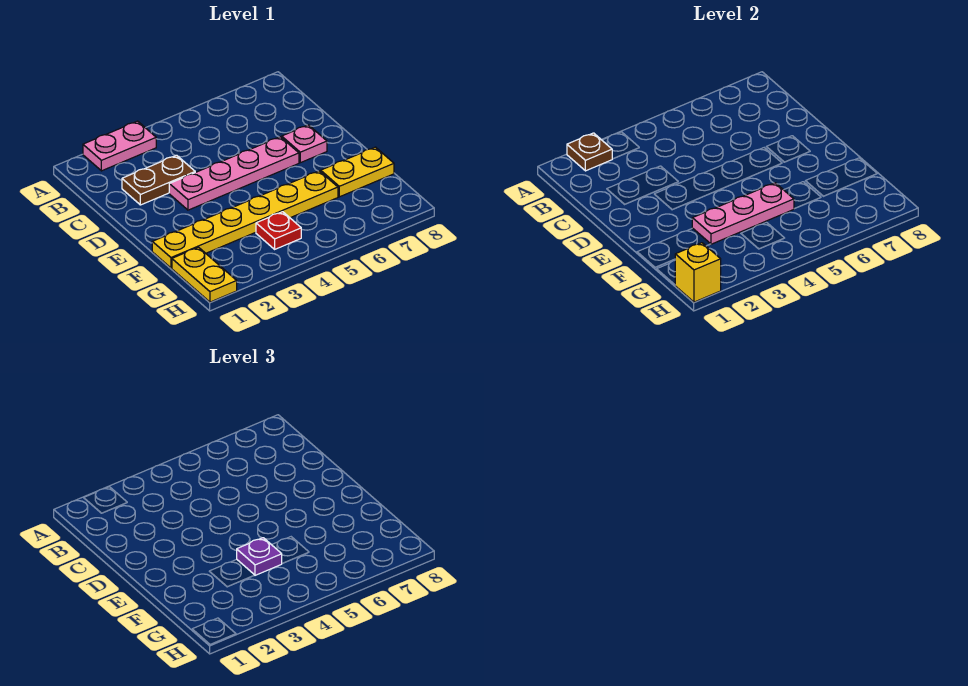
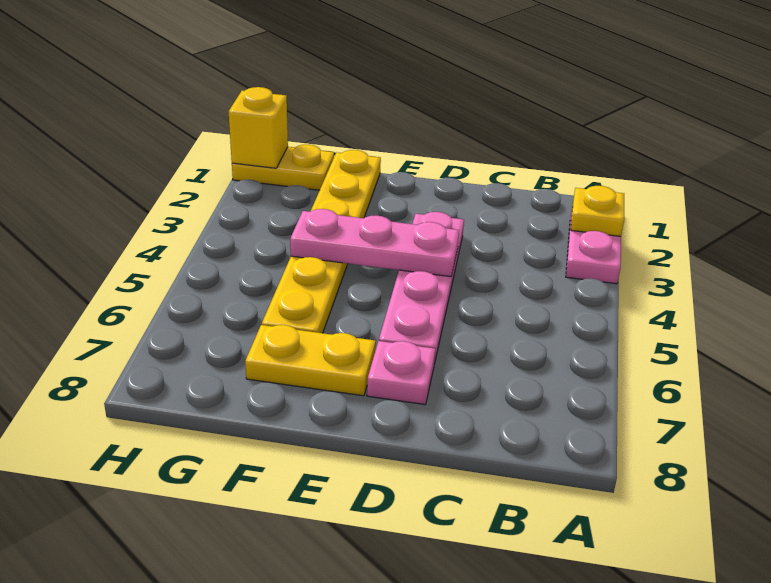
brown plate A2 level 2 -> yellow plate A2 level 2
brown plate C2:C3 level 1 -> none
pink plate F3:F5 level 2 -> pink plate D4:F4 level 2
purple plate F4 level 3 -> none
yellow plate F7:F8 level 1 -> yellow plate E7:F7 level 1
red plate G4 level 1 -> none

